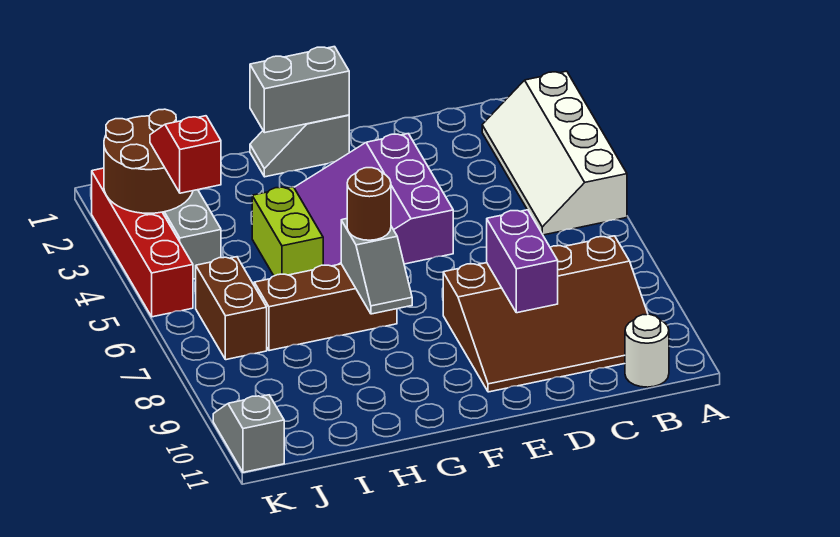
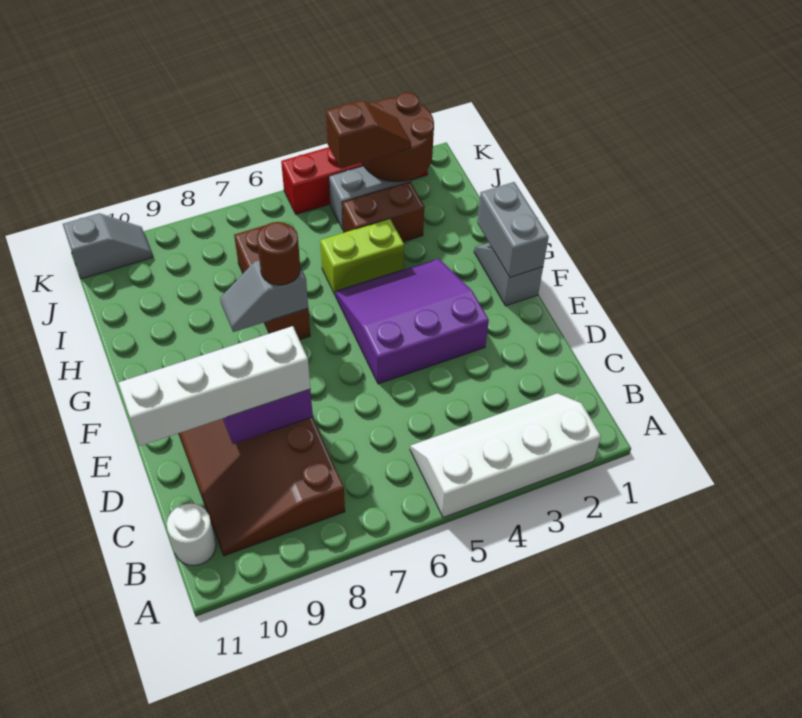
none -> white brick D8:D11 level 3
red slope J3:J4 level 3 top 4 -> brown slope J3:J4 level 3 top 4
brown brick J6:J7 level 1 -> brown brick I3:I4 level 1

